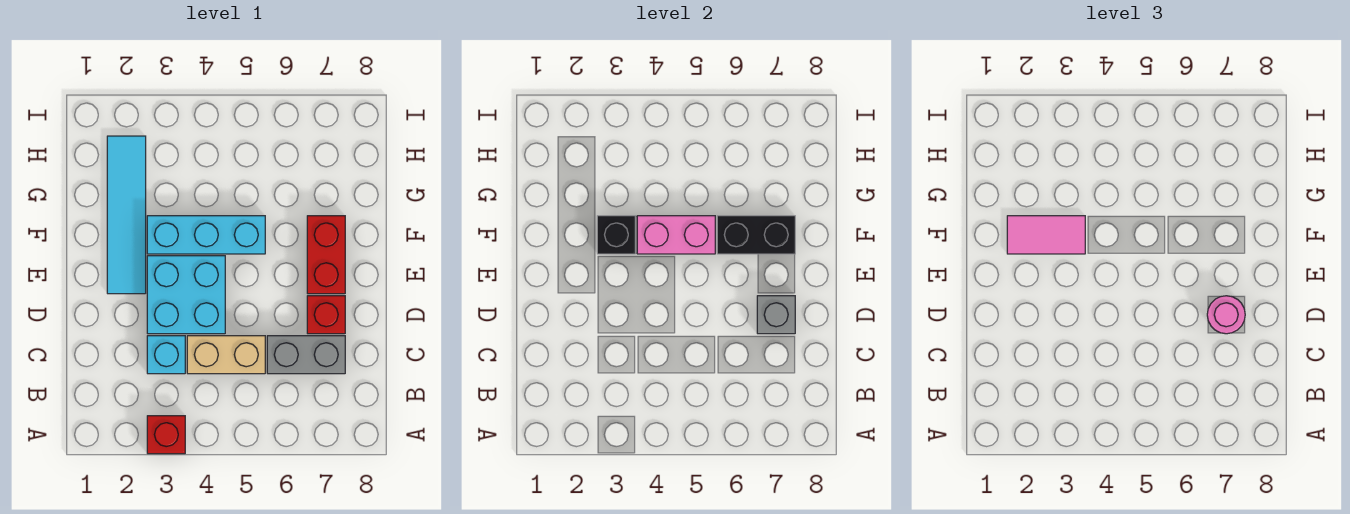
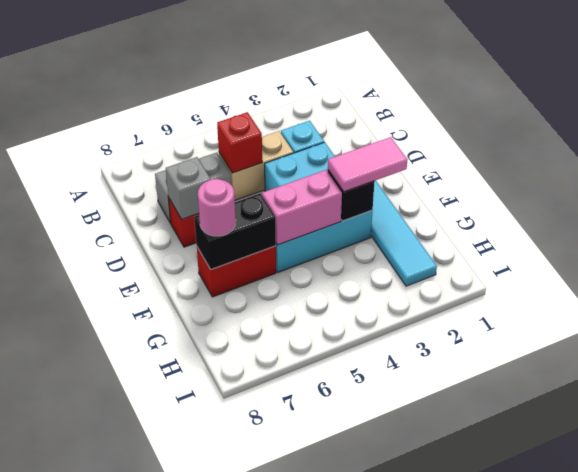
red brick A3 level 1 -> red brick C5 level 2
pink round brick D7 level 3 -> pink round brick F7 level 3
red brick E7:F7 level 1 -> red brick F6:F7 level 1

